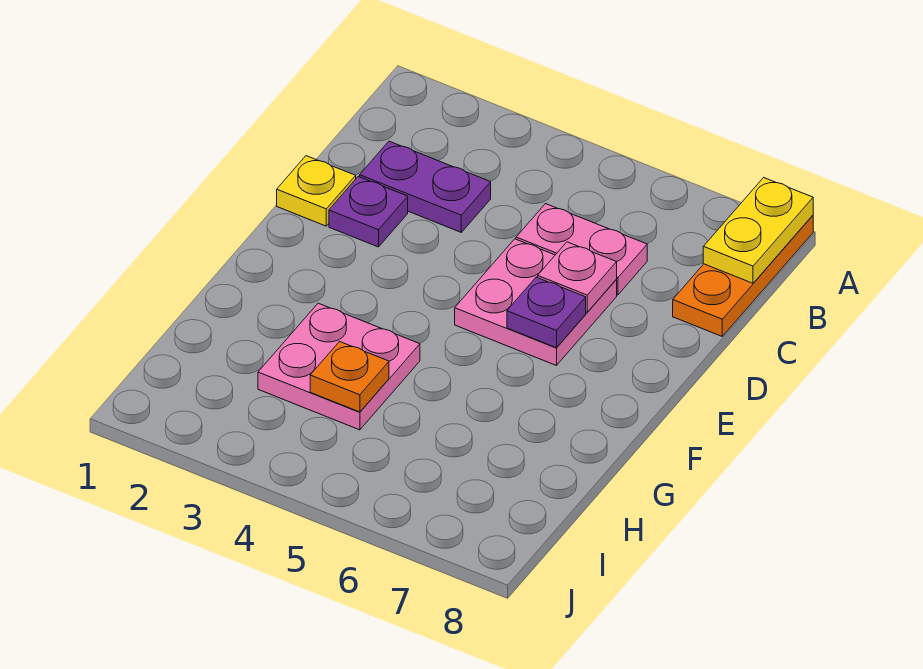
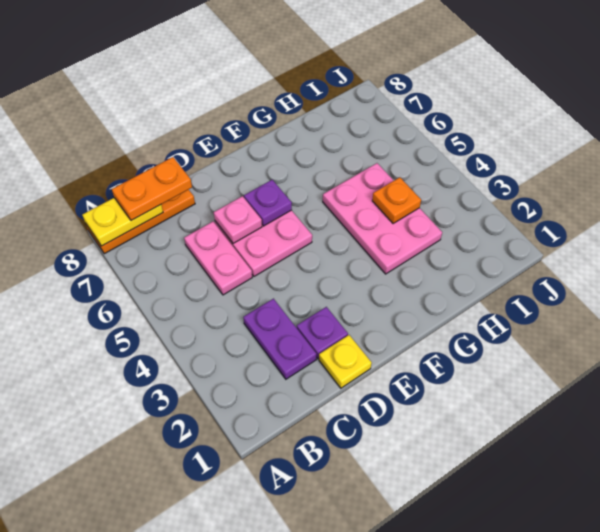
none -> orange plate B8:C8 level 3
pink plate G3:H4 level 1 -> pink plate G3:H5 level 1

